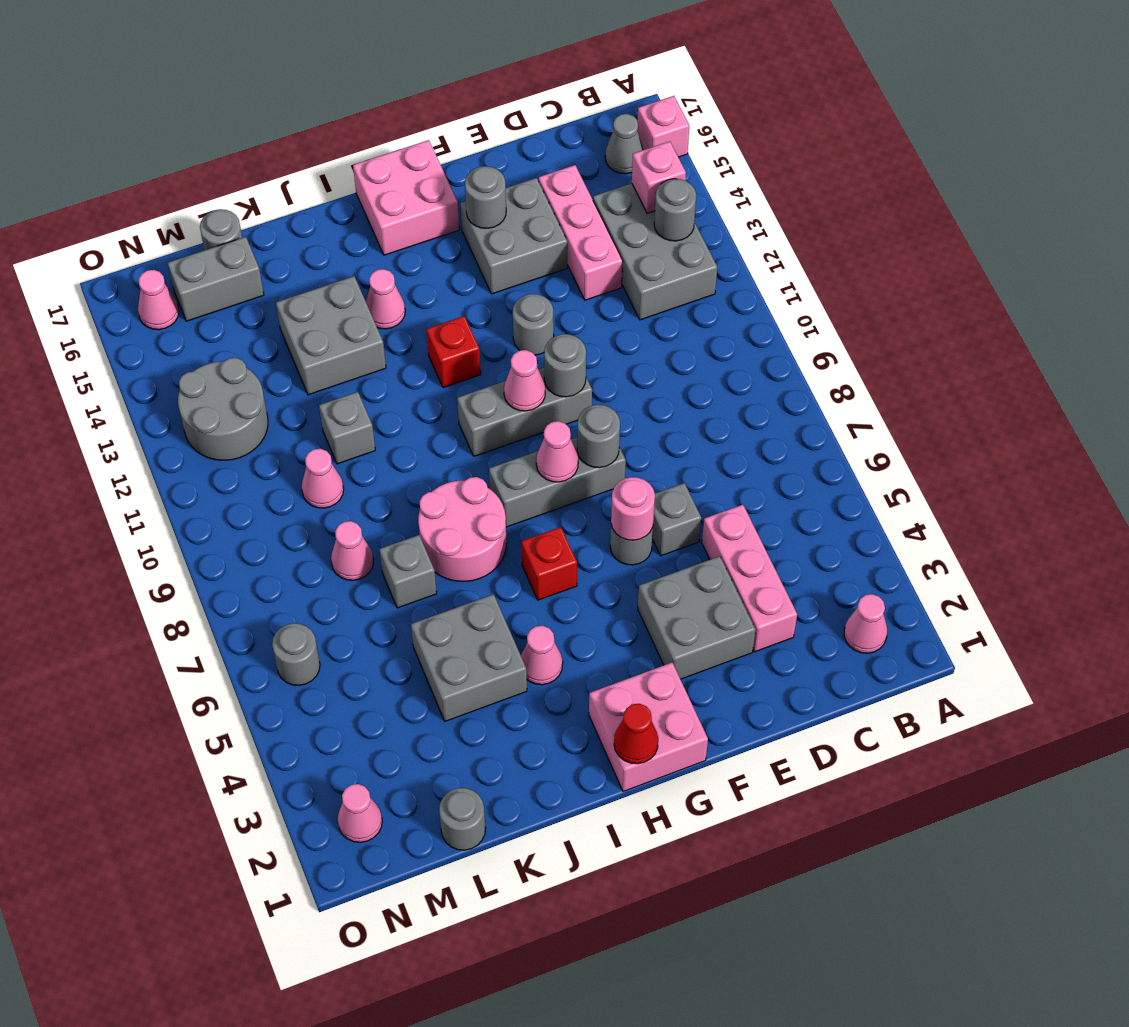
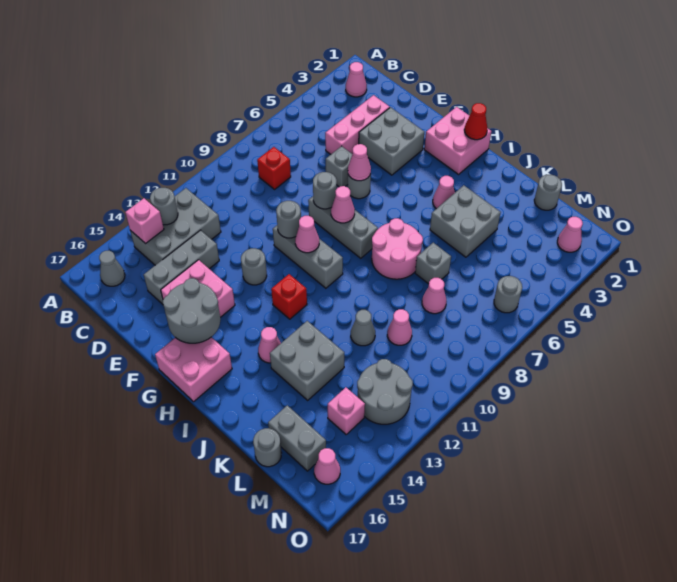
pink brick A16 level 1 -> pink brick M14 level 1
pink brick D13:D15 level 1 -> grey brick D13:D15 level 1
grey brick E14:F15 level 1 -> pink brick E14:F15 level 1
pink round brick F6 level 2 -> pink cone F6 level 2
grey round brick F15 level 2 -> grey round brick F15:G16 level 2
red brick H6 level 1 -> red brick C8 level 1
grey brick K11 level 1 -> grey cone K11 level 1

